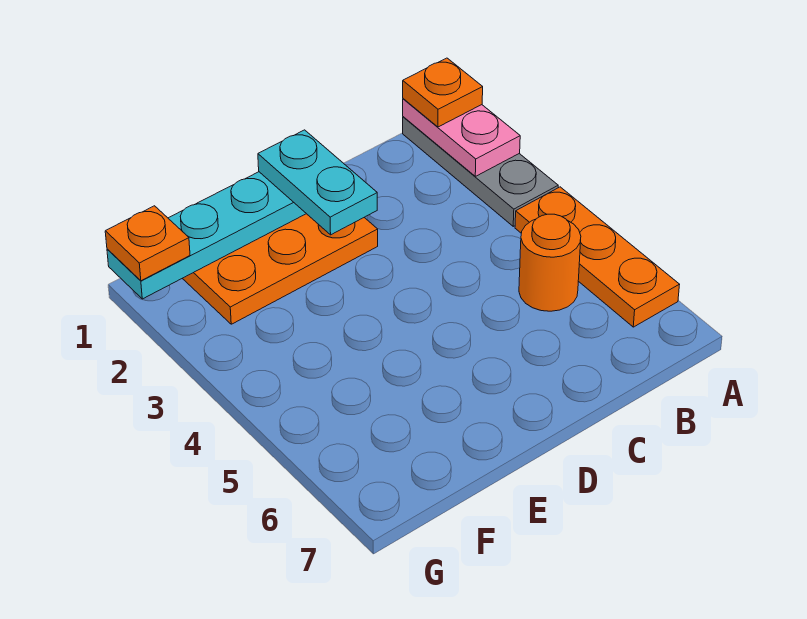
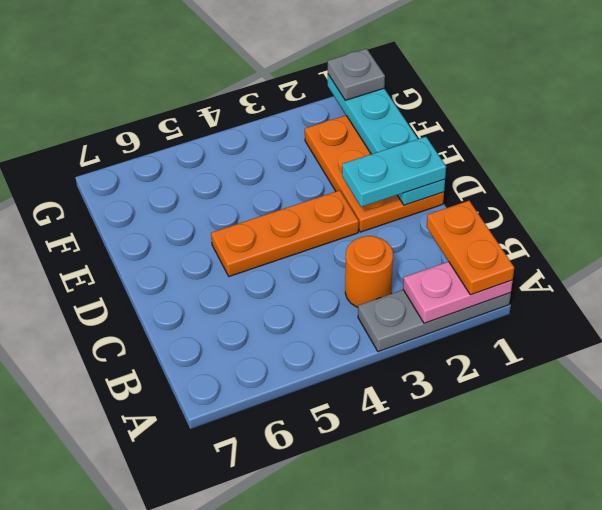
orange plate A1 level 3 -> orange plate A1:B1 level 3
orange plate A4:A6 level 1 -> orange plate D3:D5 level 1
orange round brick B5 level 1 -> orange round brick B3 level 1
orange plate G1 level 3 -> grey plate G1 level 3

